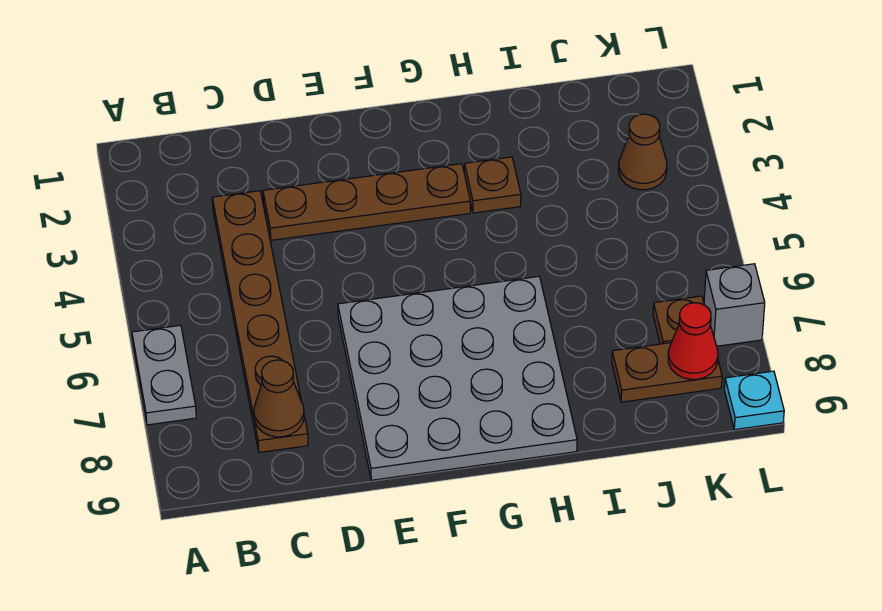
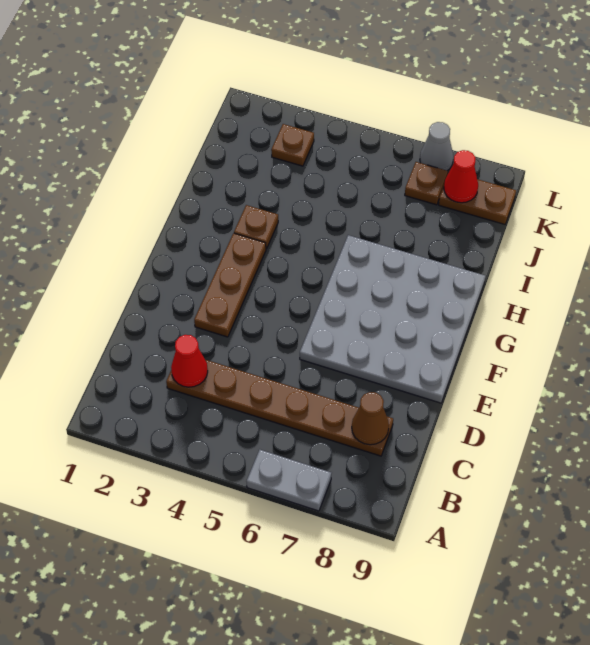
none -> red cone C3 level 2
brown plate D3:G3 level 1 -> brown plate E3:G3 level 1
brown plate J8:K8 level 1 -> brown plate K8:K9 level 1
brown cone K3 level 1 -> brown plate K3 level 1
grey brick L7 level 1 -> grey cone L7 level 1
cyan plate L9 level 1 -> none

